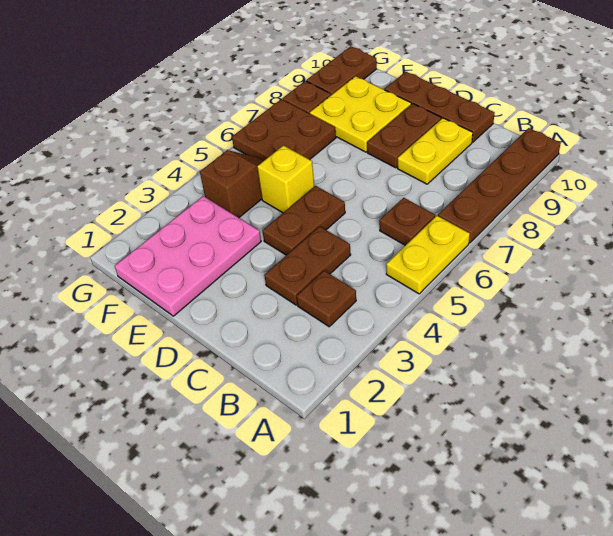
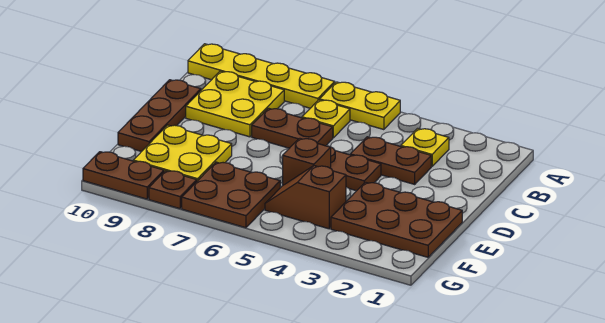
brown plate A7:A10 level 1 -> yellow plate A7:A10 level 1
brown plate B3 level 1 -> yellow plate B3 level 1
brown plate B6 level 1 -> yellow plate B6 level 1
yellow plate C8:C9 level 1 -> yellow plate B8:C9 level 1
brown plate D8:D9 level 1 -> brown plate C6:C7 level 1
pink plate E1:F3 level 1 -> brown plate E1:F3 level 1
yellow brick E5 level 1 -> brown brick E5 level 1

